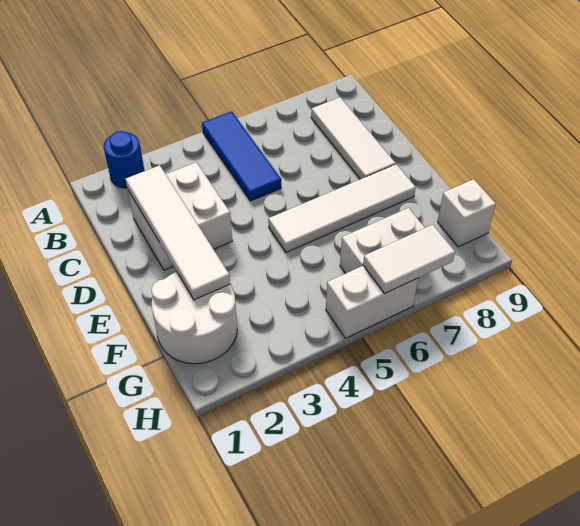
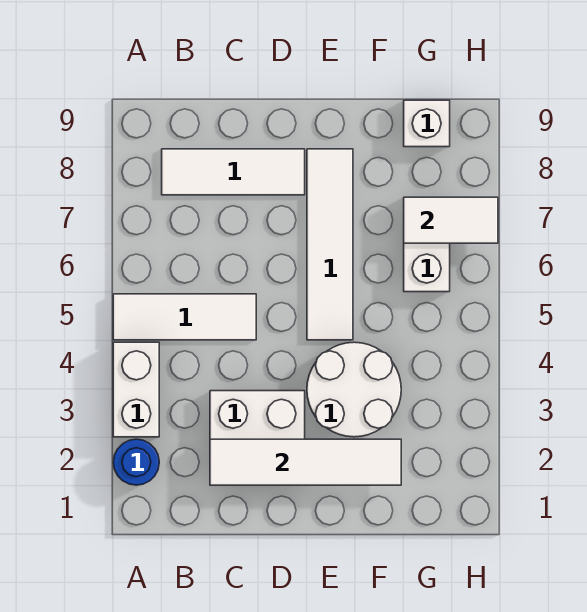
blue tile A5:C5 level 1 -> white tile A5:C5 level 1
white round brick F1:G2 level 1 -> white round brick E3:F4 level 1
white brick H5:H6 level 1 -> white brick A3:A4 level 1
white tile H6:H7 level 2 -> white tile G7:H7 level 2

